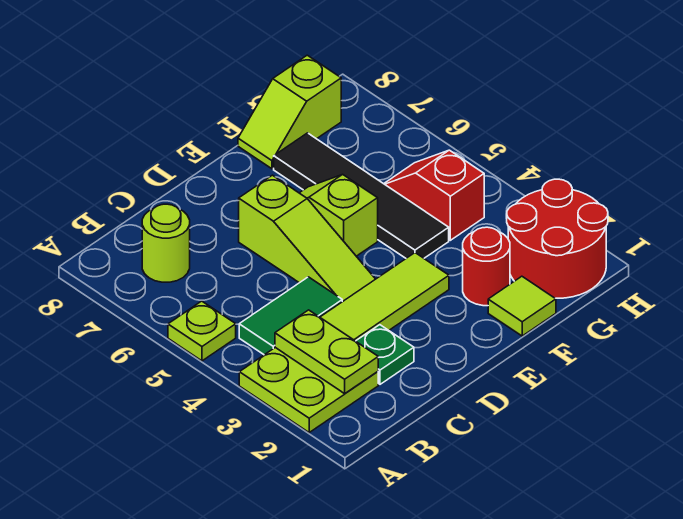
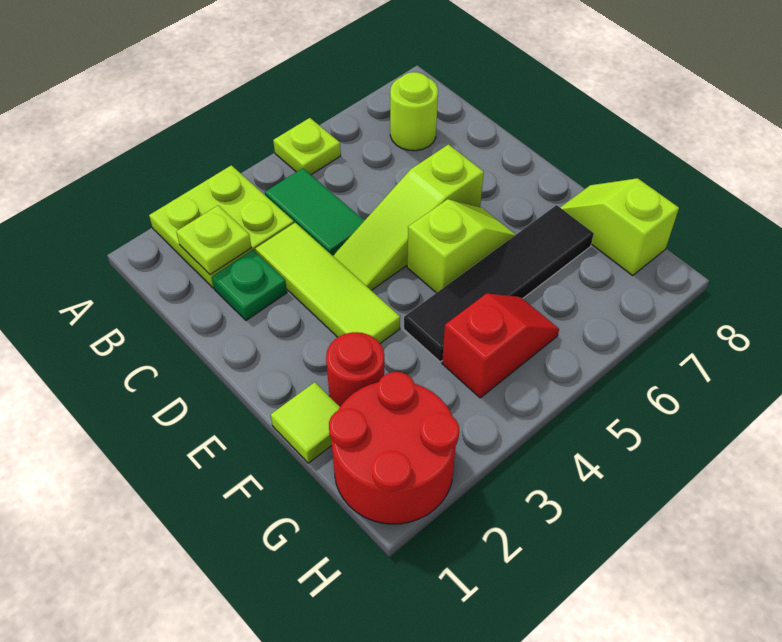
lime plate B2:B3 level 2 -> lime plate B2 level 2

